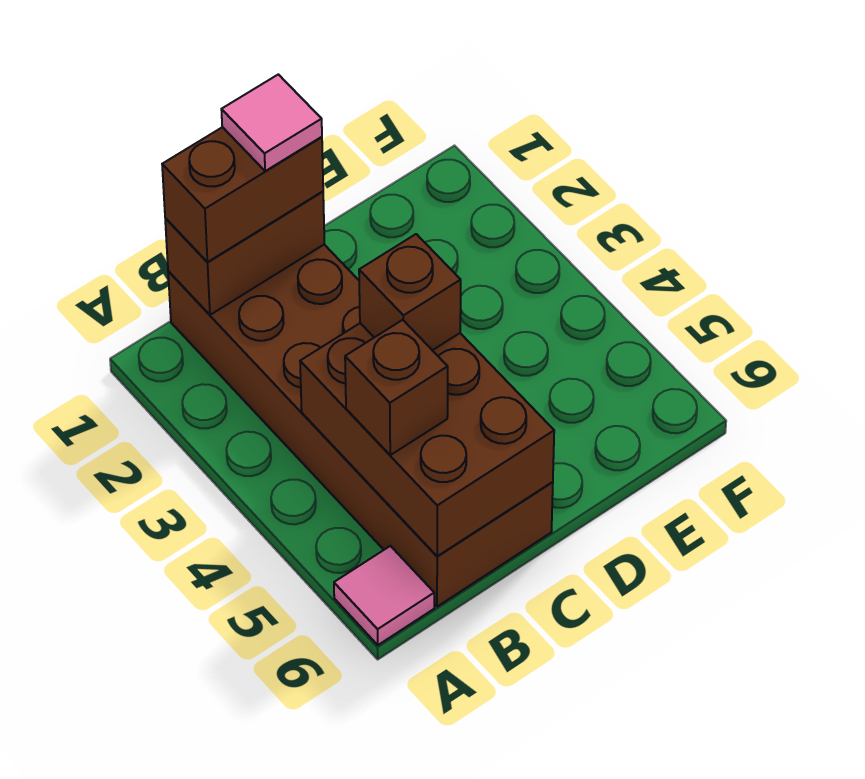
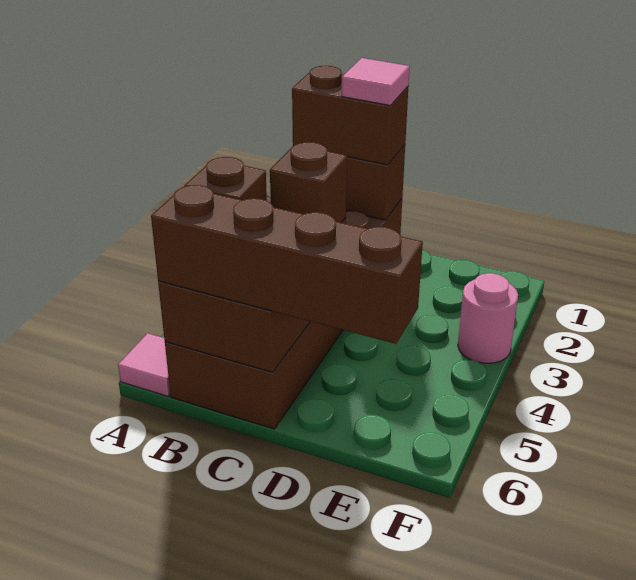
none -> brown brick B6:E6 level 3
none -> pink round brick F3 level 1

